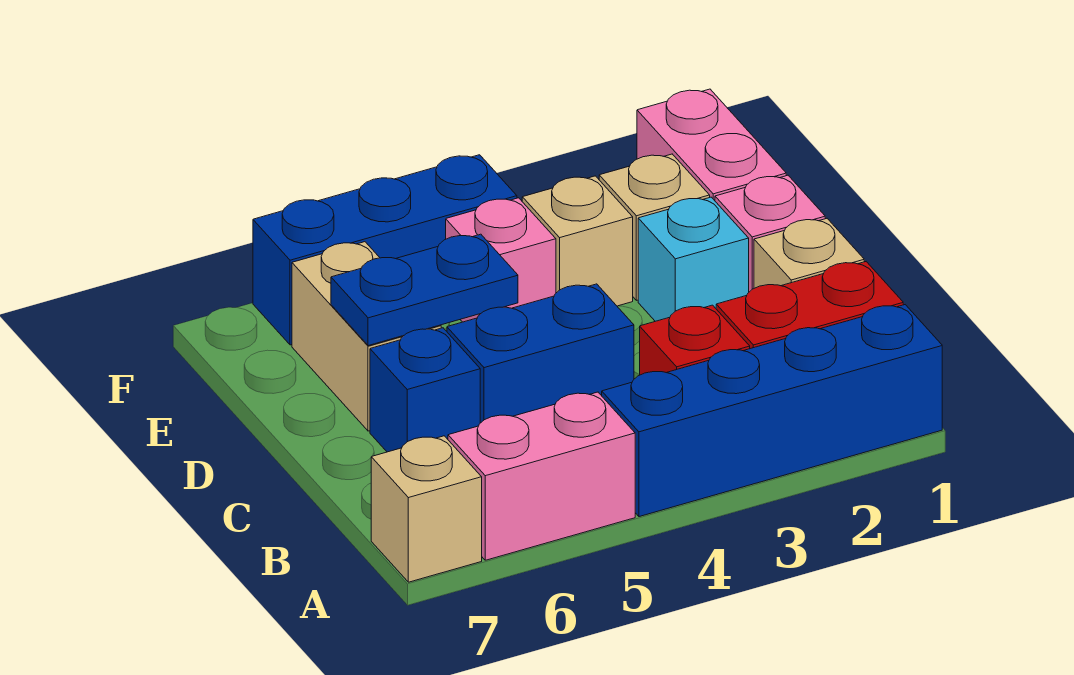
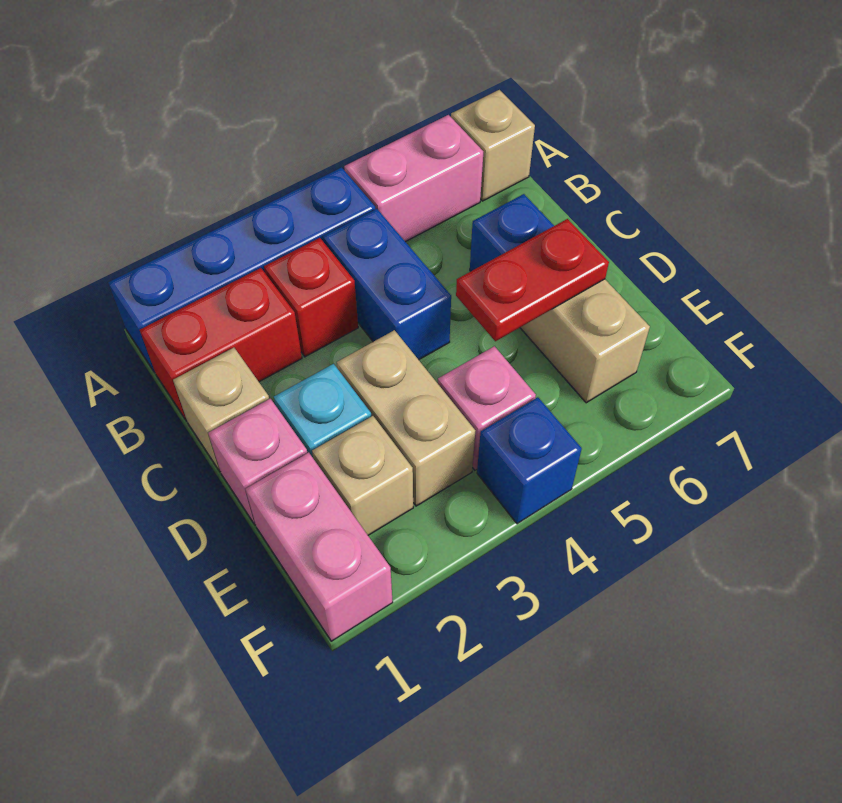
blue brick C4:C5 level 1 -> blue brick B4:C4 level 1
blue plate D5:D6 level 2 -> red plate D5:D6 level 2
tan brick E3 level 1 -> tan brick D3:E3 level 1
blue brick F4:F6 level 1 -> blue brick F4 level 1

